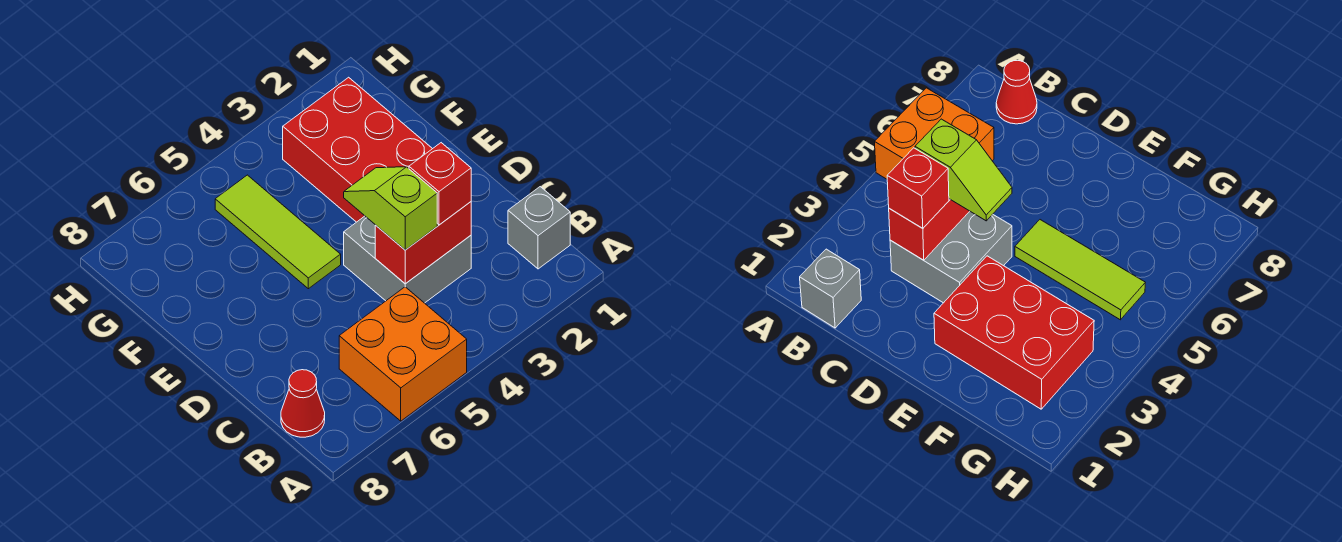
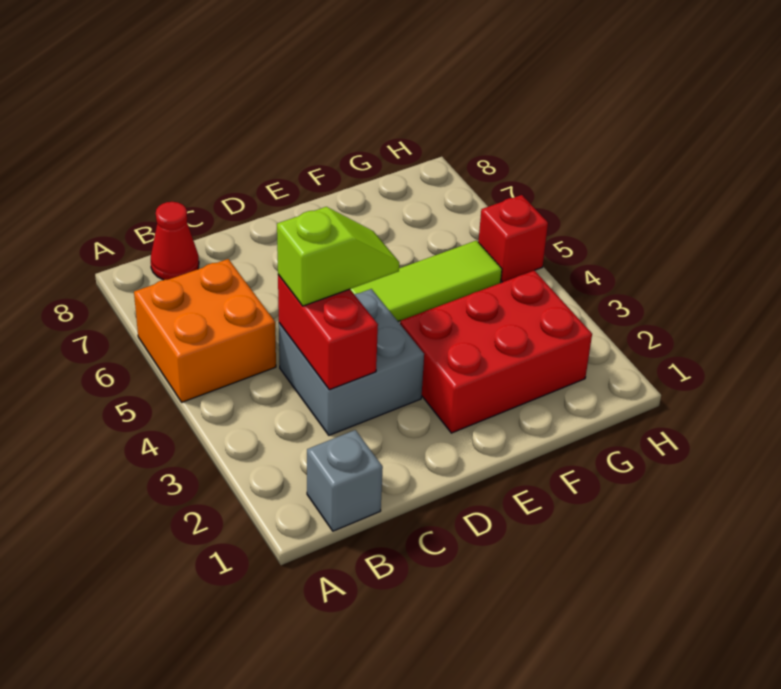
red brick C3 level 3 -> red brick H5 level 1

